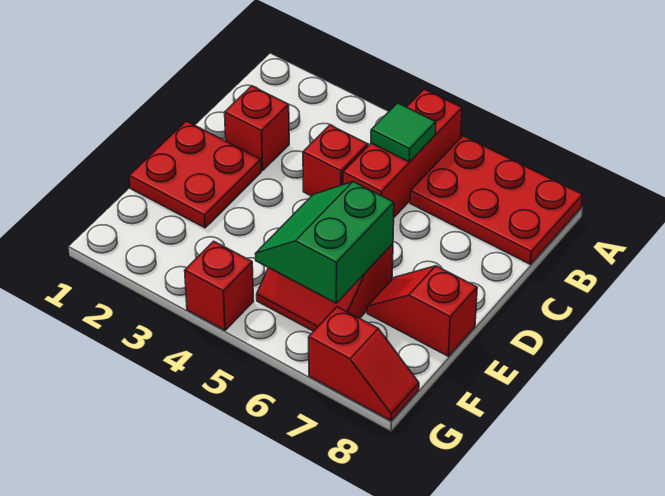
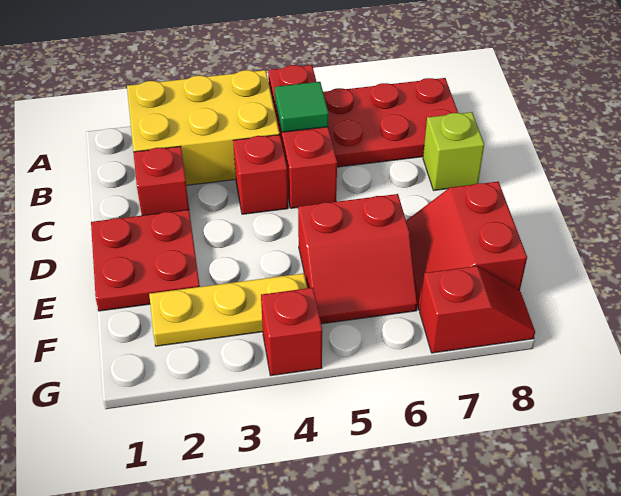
none -> yellow brick A2:B4 level 1
none -> lime brick C8 level 1
green slope E5:F6 level 2 top 6 -> none
red slope E7:E8 level 1 top 8 -> red slope E7:F8 level 1 top 8
none -> yellow plate F2:F4 level 1

